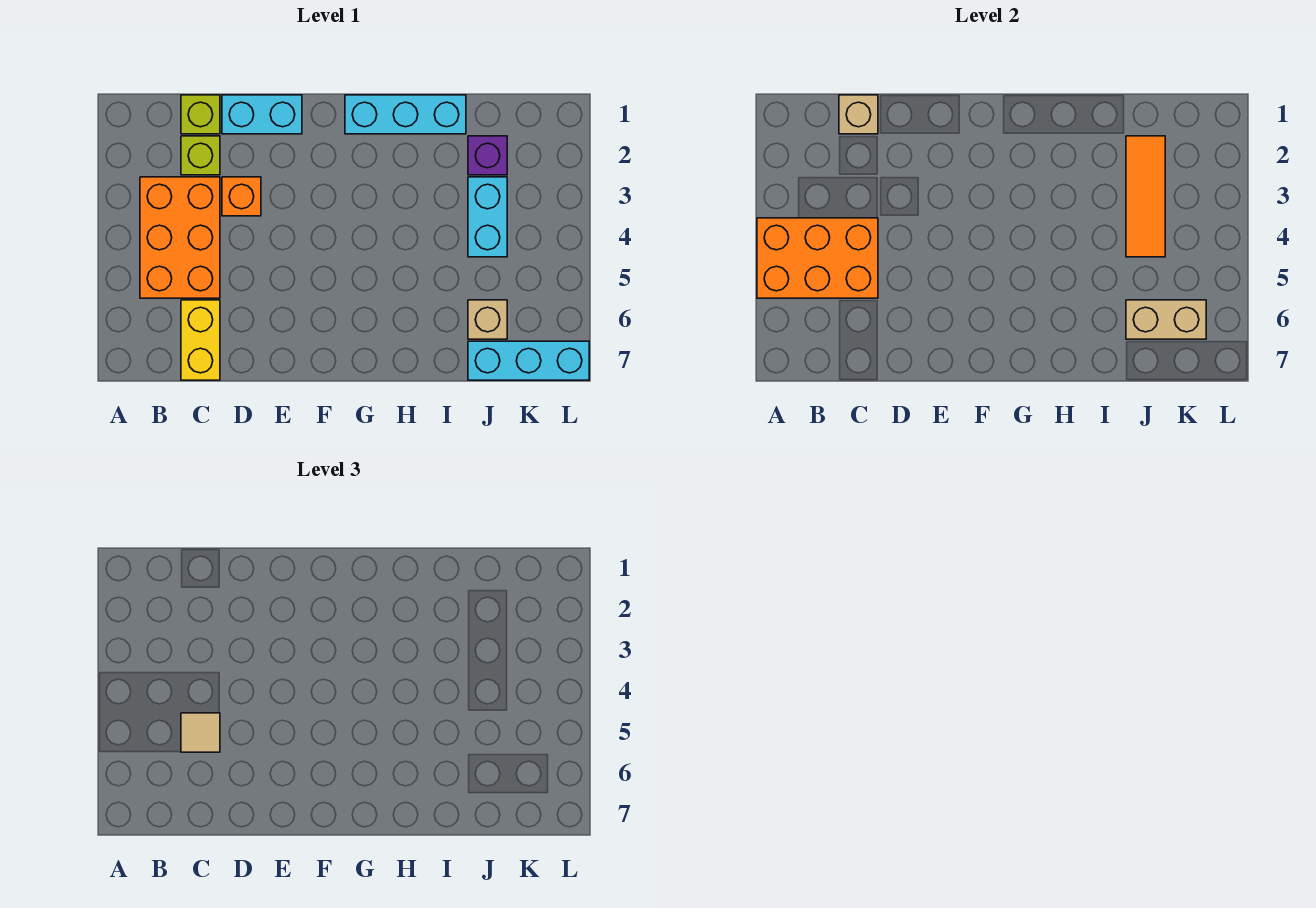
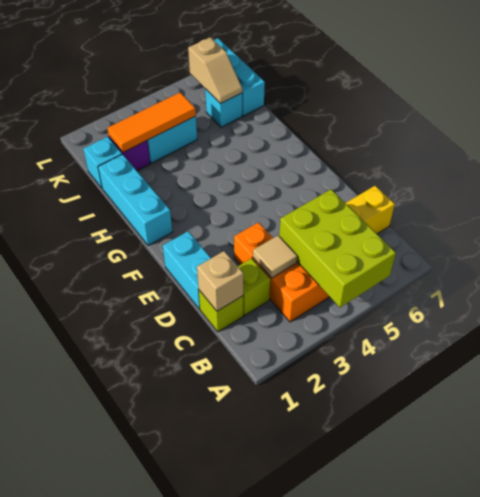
orange brick A4:C5 level 2 -> lime brick A4:C5 level 2
tan tile C5 level 3 -> tan tile C3 level 2
none -> cyan brick J1 level 1
tan brick J6 level 1 -> cyan brick J6 level 1
tan brick J6:K6 level 2 -> tan slope J6:K6 level 2 top K

